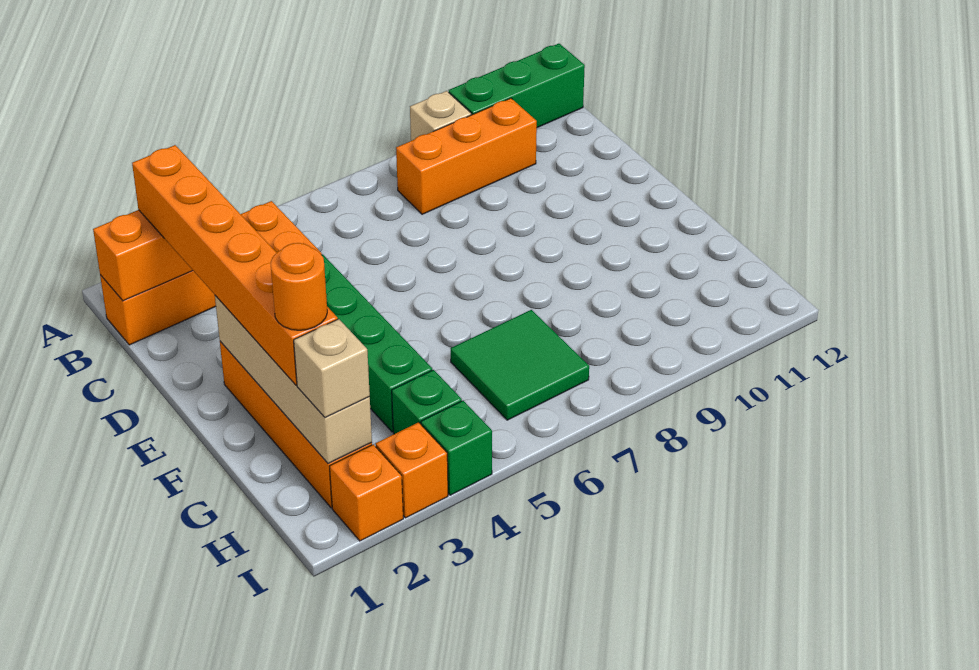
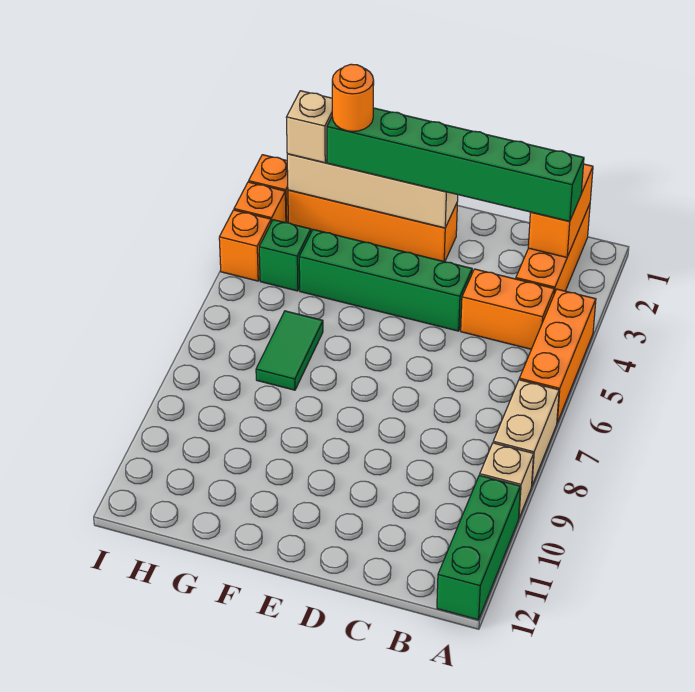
none -> tan brick A7:A8 level 1
orange brick B2:G2 level 3 -> green brick B2:G2 level 3
orange brick B8:B10 level 1 -> orange brick A4:A6 level 1
green tile G6:H7 level 1 -> green tile G6:G7 level 1
green brick I4 level 1 -> orange brick I4 level 1

